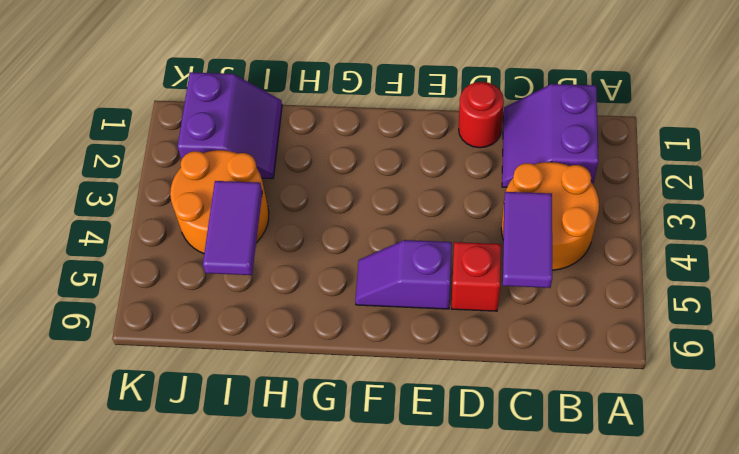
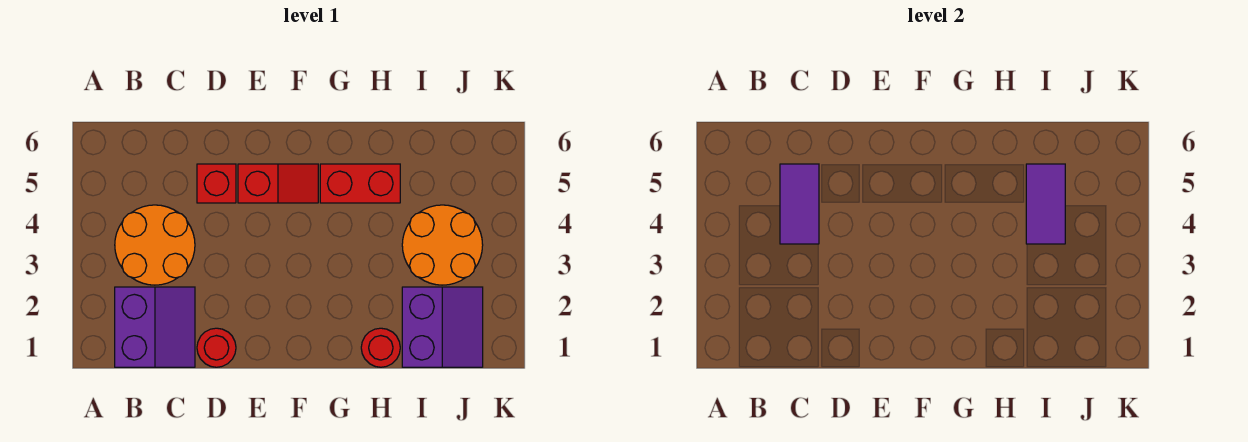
purple slope E5:F5 level 1 top E -> red slope E5:F5 level 1 top E
none -> red brick G5:H5 level 1
none -> red round brick H1 level 1
purple slope I1:J2 level 1 top J -> purple slope I1:J2 level 1 top I

